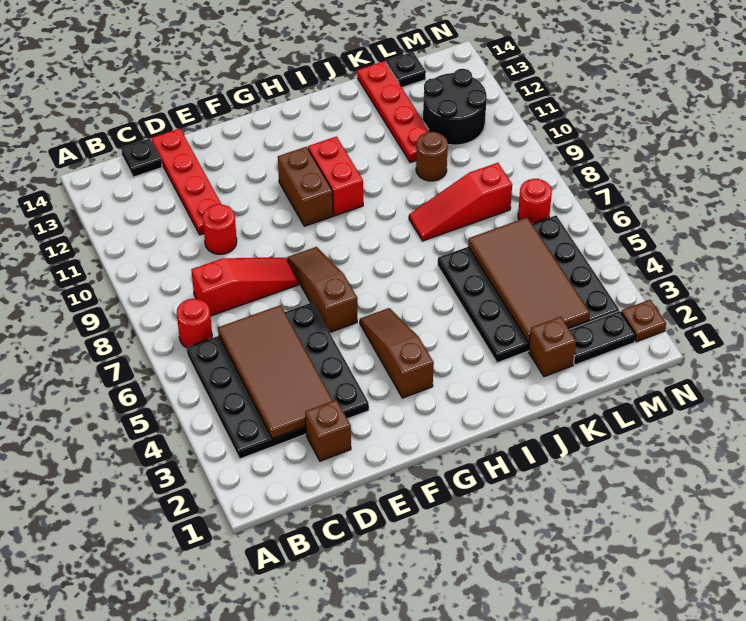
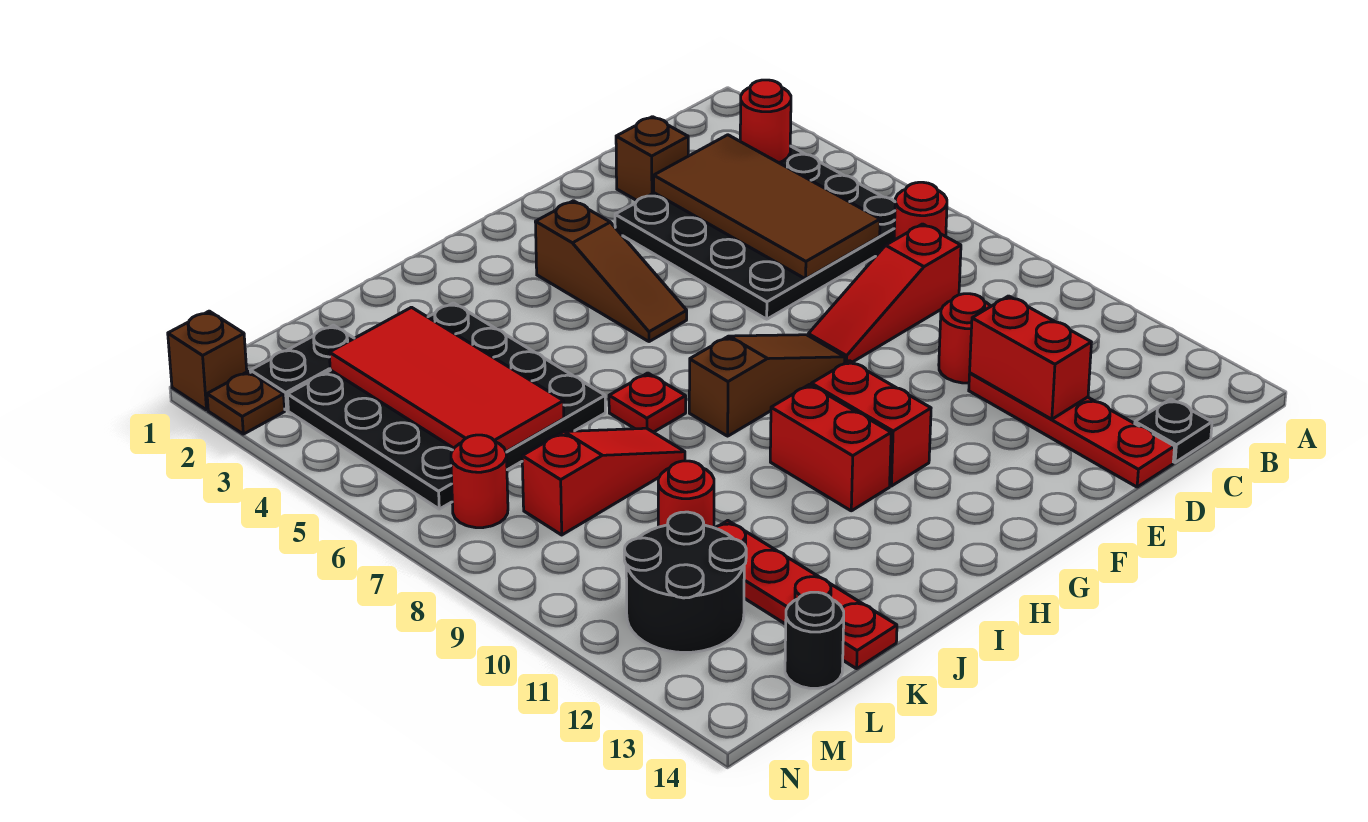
none -> red round brick B3 level 2
none -> red brick D11:D12 level 2
brown slope F6:F8 level 1 top 6 -> brown slope F8:H8 level 1 top H
brown brick G10:G11 level 1 -> red brick G10:G11 level 1
none -> red plate I7 level 1
brown brick K2 level 1 -> brown brick N1 level 1
brown tile K3:L6 level 2 -> red tile K3:L6 level 2
brown round brick K10 level 1 -> red round brick K10 level 1
black plate L14 level 1 -> black round brick L14 level 1

